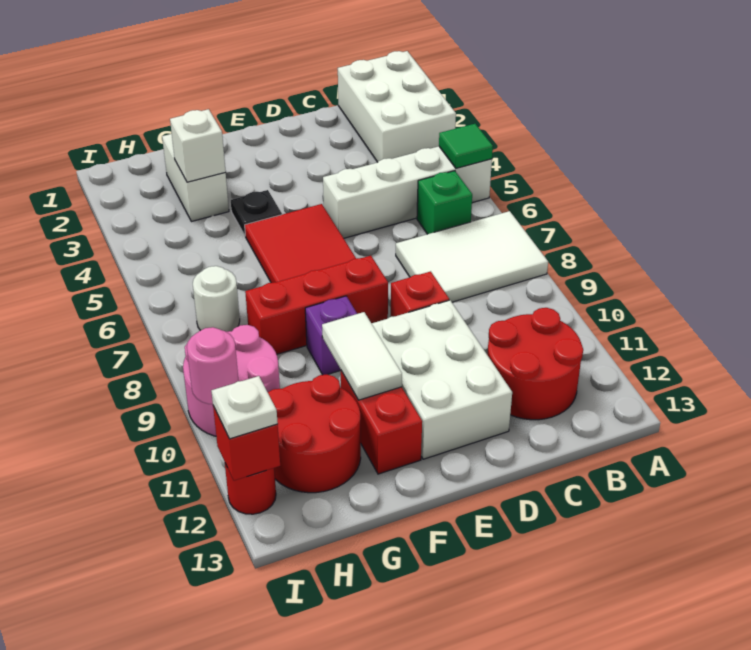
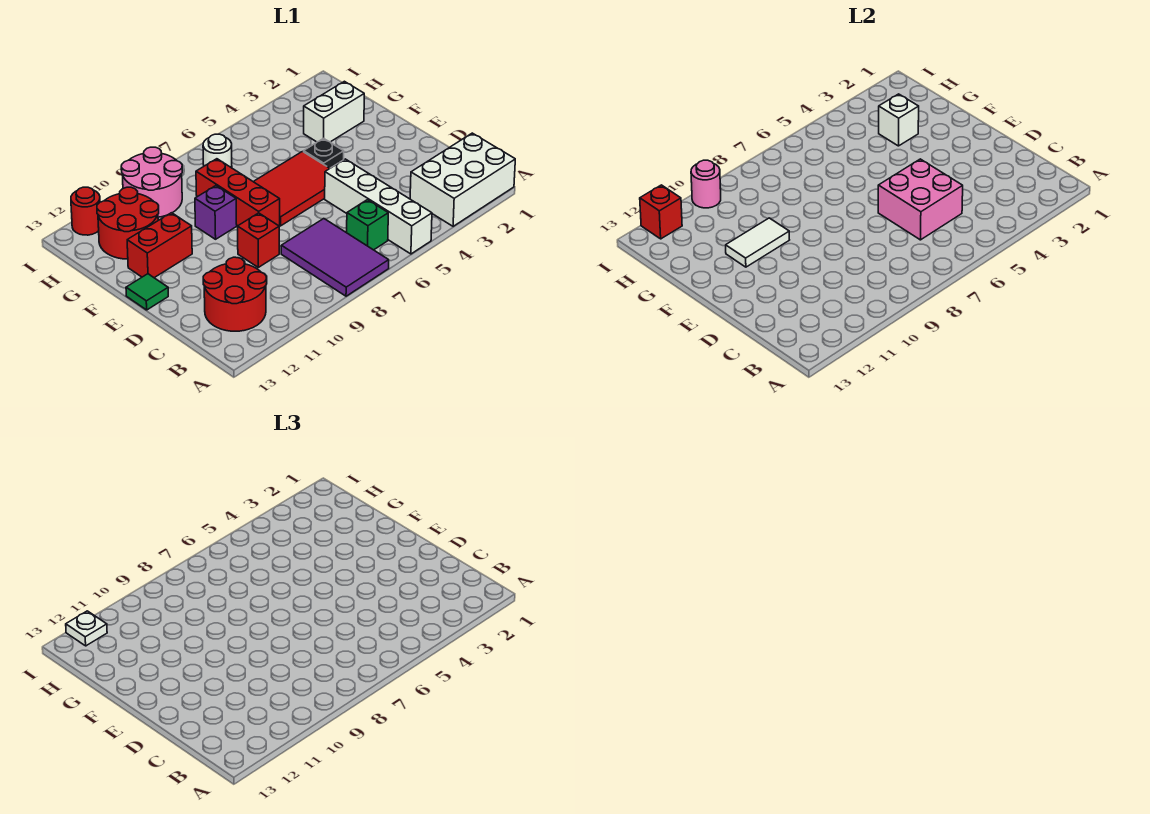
green tile A5 level 2 -> green tile E13 level 1
white tile A7:C8 level 1 -> purple tile A7:C8 level 1
none -> pink brick C5:D6 level 2
white brick D10:E12 level 1 -> none

